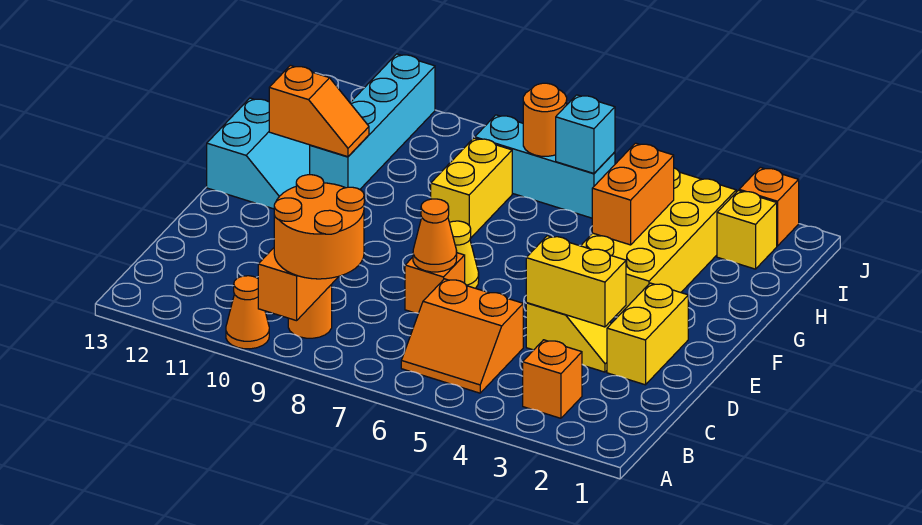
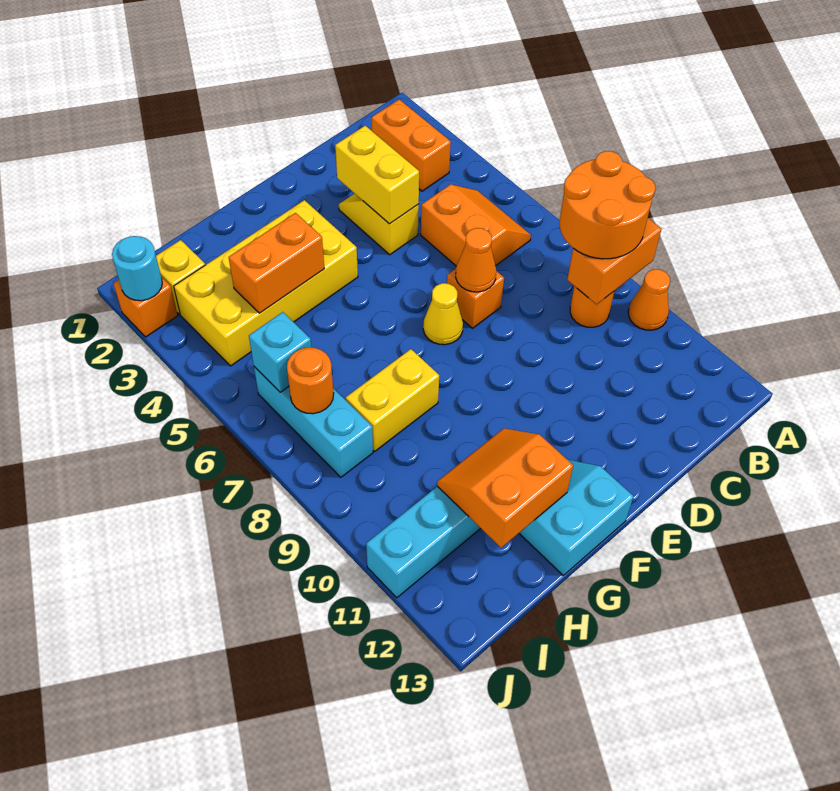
orange brick B3 level 1 -> orange brick B2:B3 level 1
yellow brick D2:E2 level 1 -> none
orange slope G11:G12 level 2 top 12 -> orange slope G11:H12 level 2 top 12
none -> cyan round brick J2 level 2

